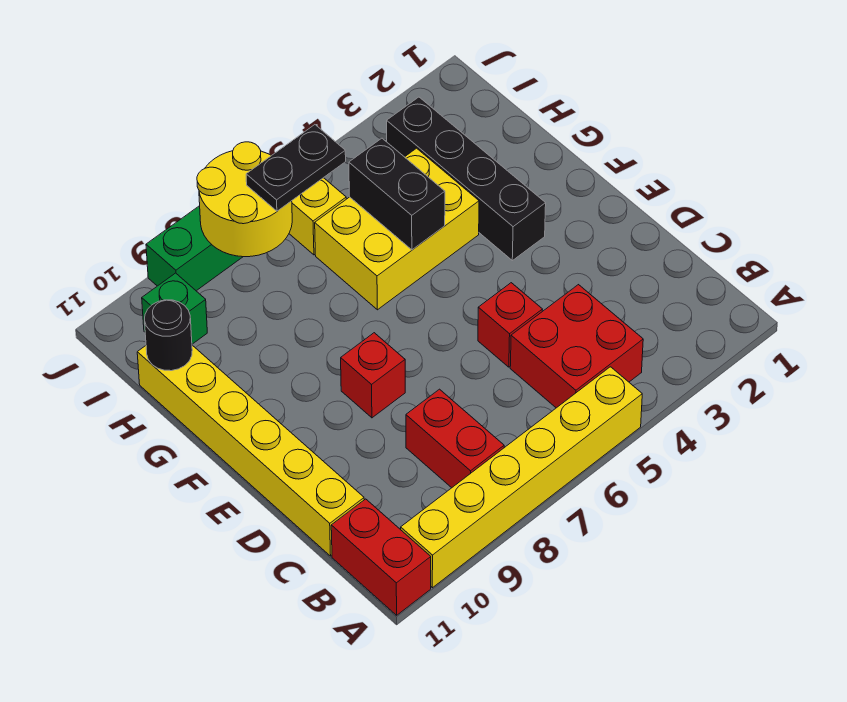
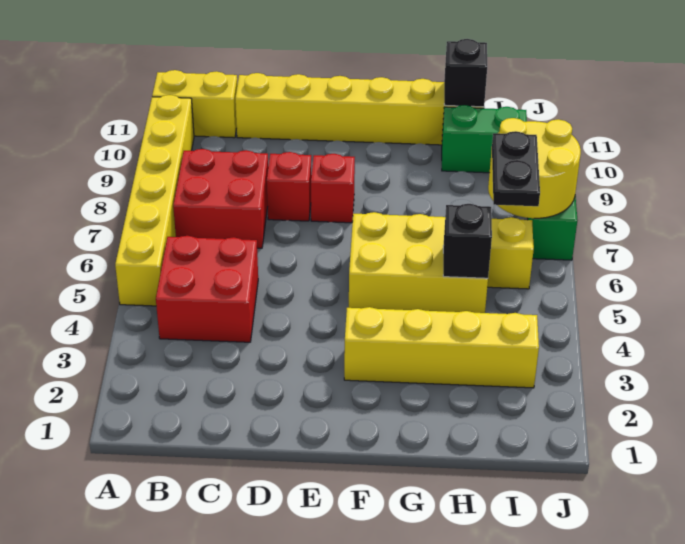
red brick A11:B11 level 1 -> yellow brick A11:B11 level 1
red brick B8:C8 level 1 -> red brick B7:C8 level 1
red brick D5 level 1 -> red brick D8 level 1
black brick F3:I3 level 1 -> yellow brick F3:I3 level 1
yellow brick G4:H6 level 1 -> yellow brick F5:H6 level 1
black brick G5:H5 level 2 -> black brick H5 level 2
black round brick H11 level 2 -> black brick H11 level 2
green brick I10 level 1 -> green brick H10:I10 level 1

